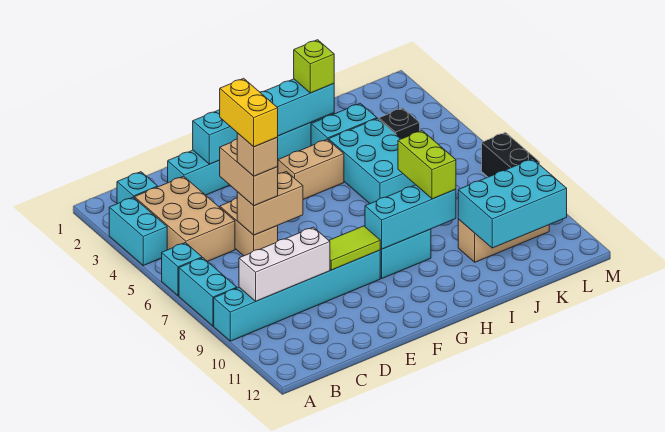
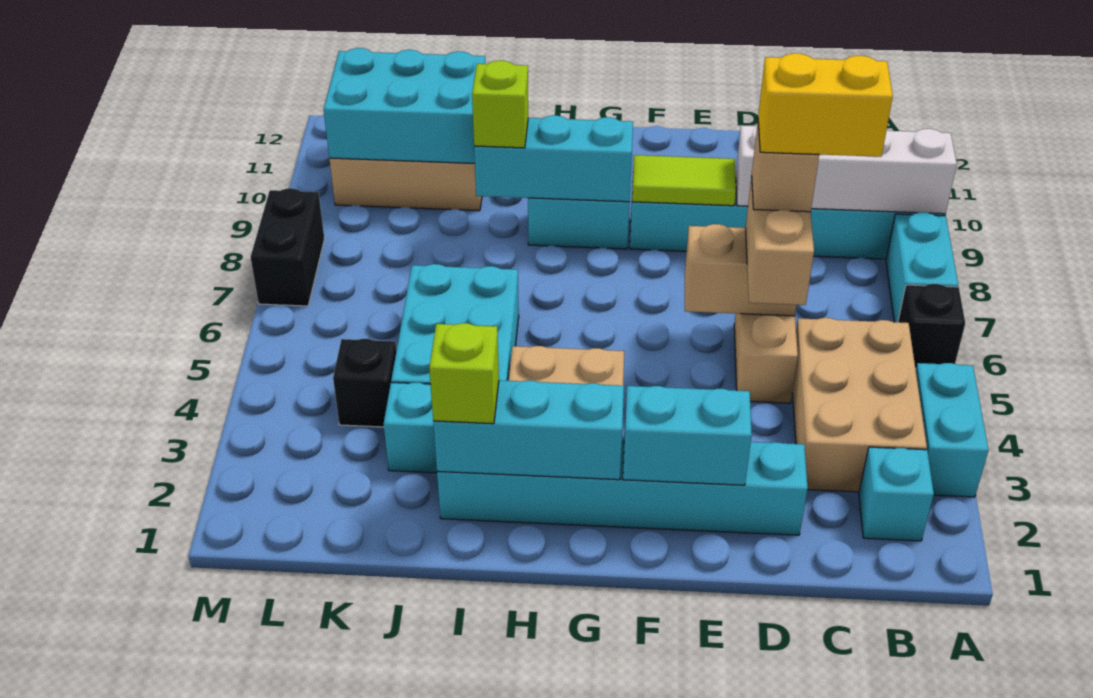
cyan brick A6 level 1 -> black brick A6 level 1
white brick B9:D9 level 2 -> white brick A9:D9 level 2
yellow brick D5:D6 level 5 -> yellow brick C6:D6 level 5
lime brick I8:I9 level 3 -> lime brick I9 level 3

